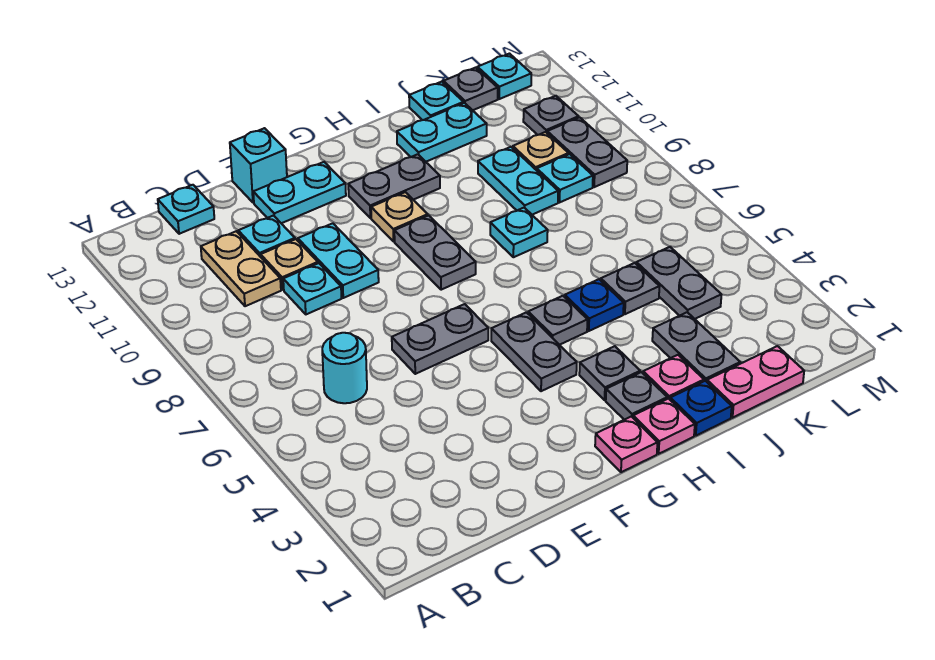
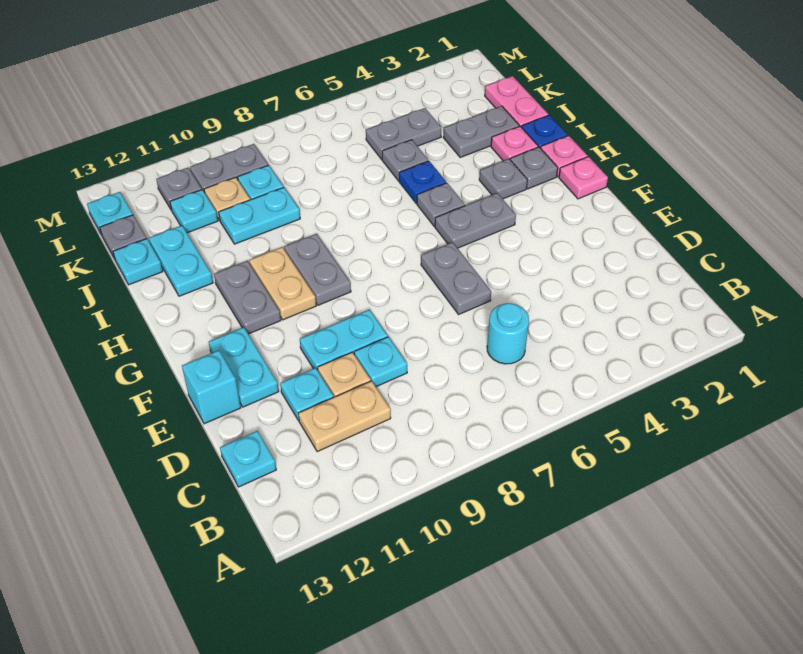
grey plate G8:G9 level 1 -> grey plate G9:H9 level 1
tan plate G10 level 1 -> tan plate G10:H10 level 1
cyan plate I8 level 1 -> cyan plate K11 level 1

